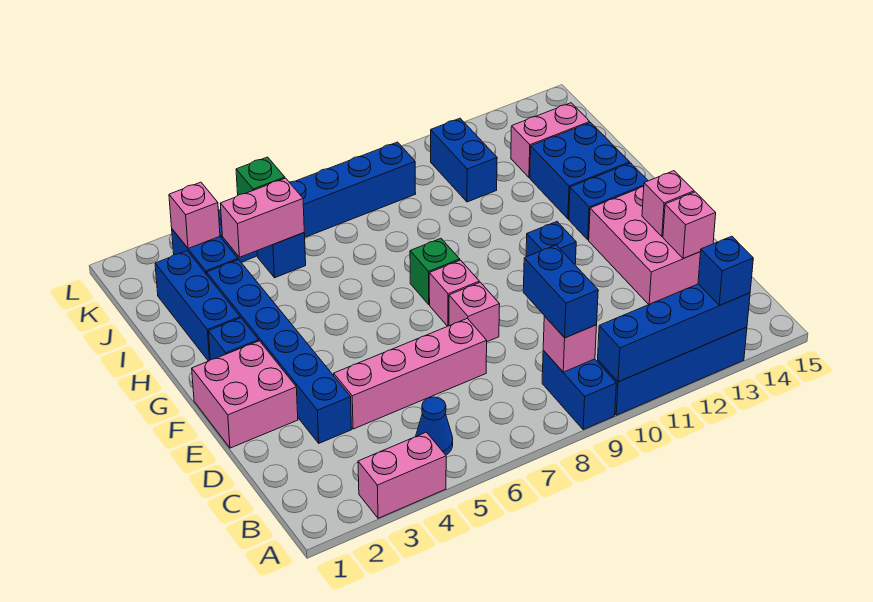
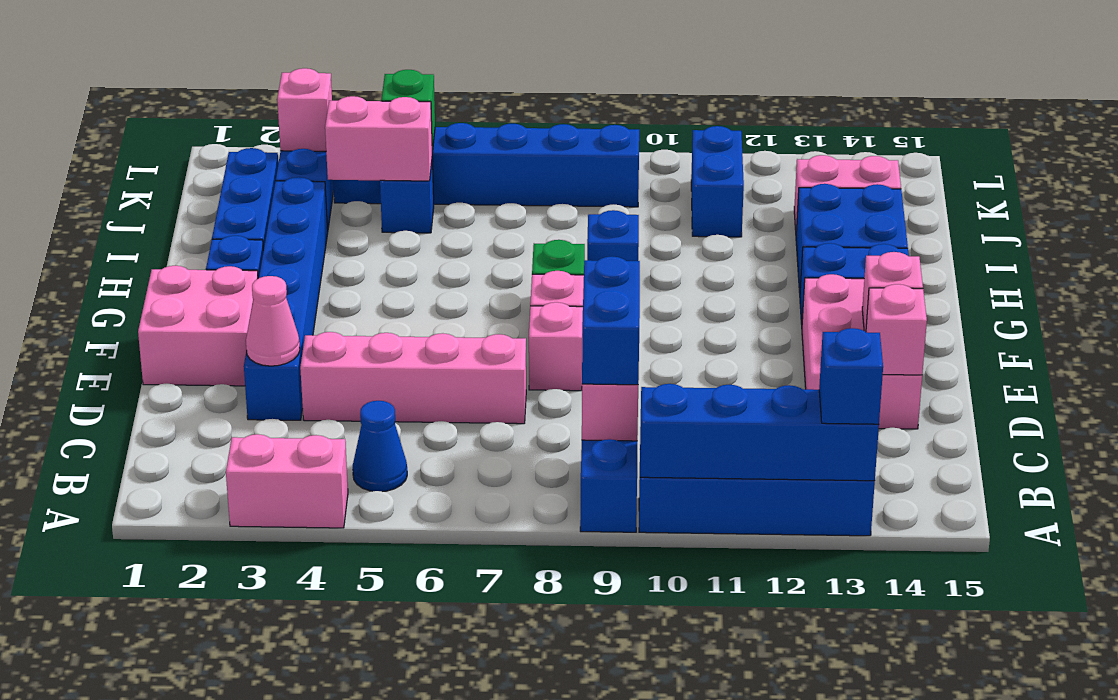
none -> pink cone D3 level 2
blue brick F11 level 1 -> blue brick H9 level 1

